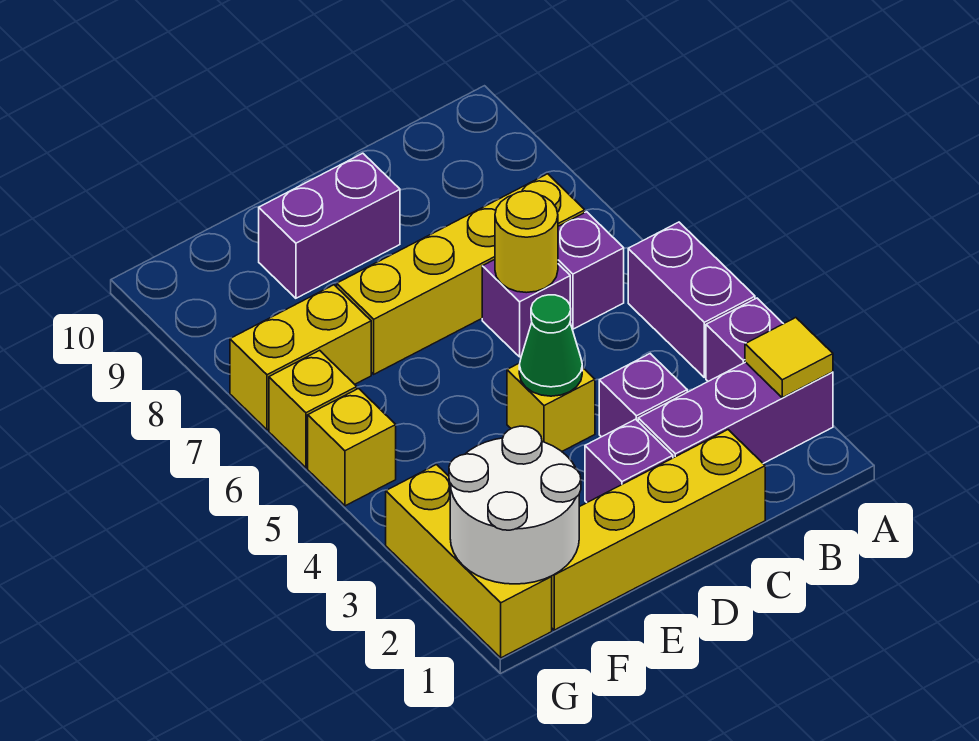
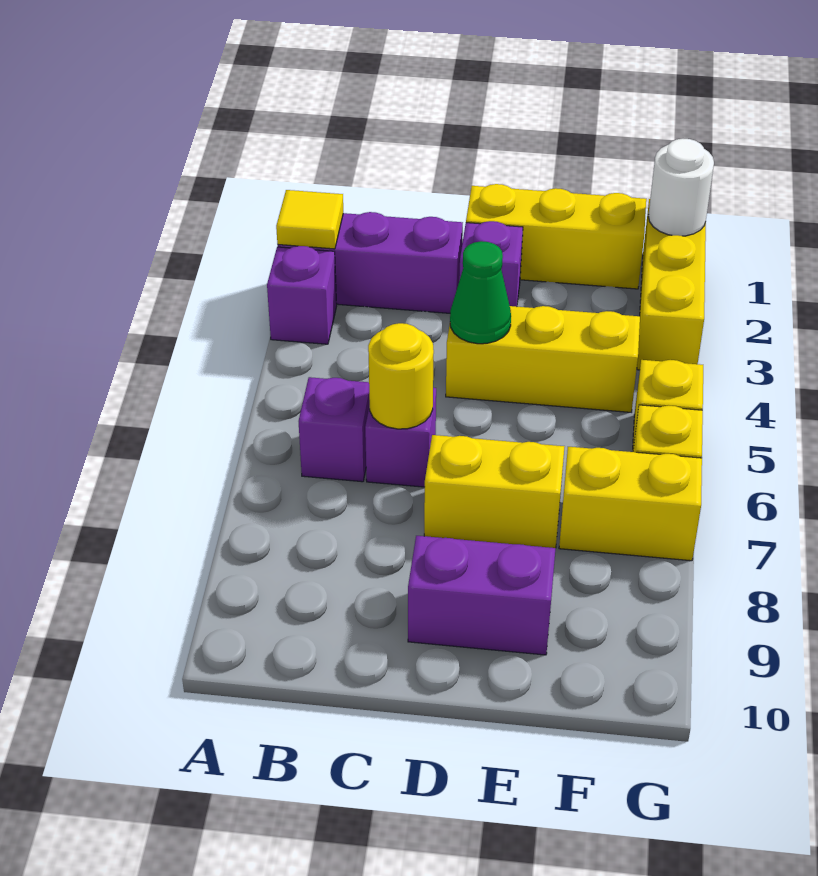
purple brick A4:A5 level 1 -> none
yellow brick B7:E7 level 1 -> yellow brick D7:E7 level 1
yellow brick C1:F1 level 1 -> yellow brick D1:F1 level 1
purple brick C3 level 1 -> none
yellow brick D4 level 1 -> yellow brick D4:F4 level 1
white round brick F1:G2 level 2 -> white round brick G1 level 2

